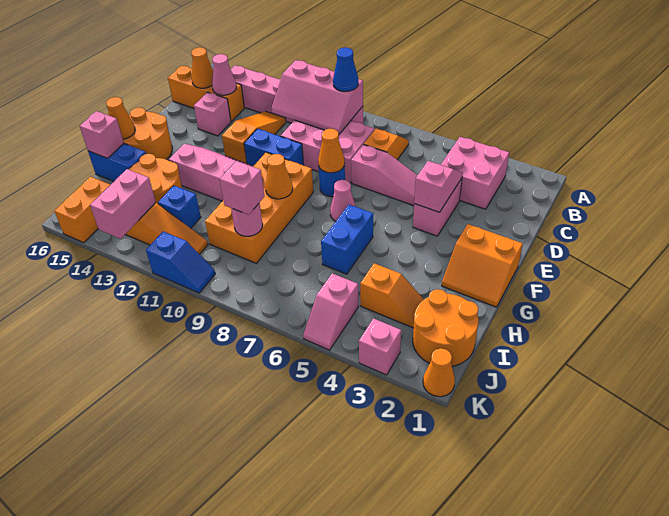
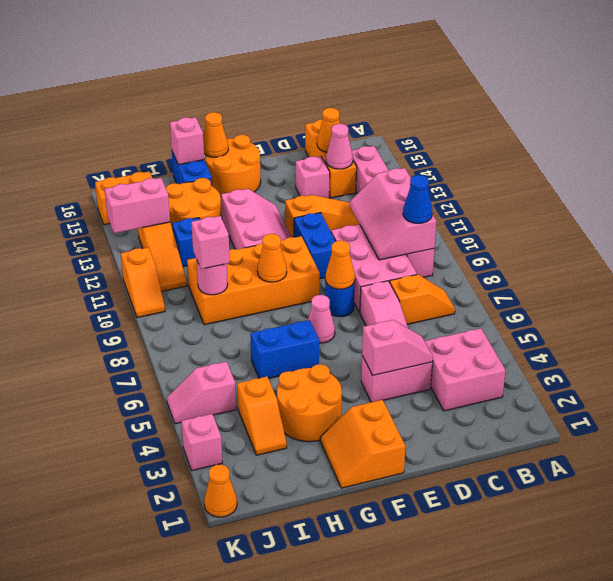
orange round brick I1:J2 level 1 -> orange round brick G3:H4 level 1
blue slope K10:K11 level 1 top 11 -> orange slope K10:K11 level 1 top 11

